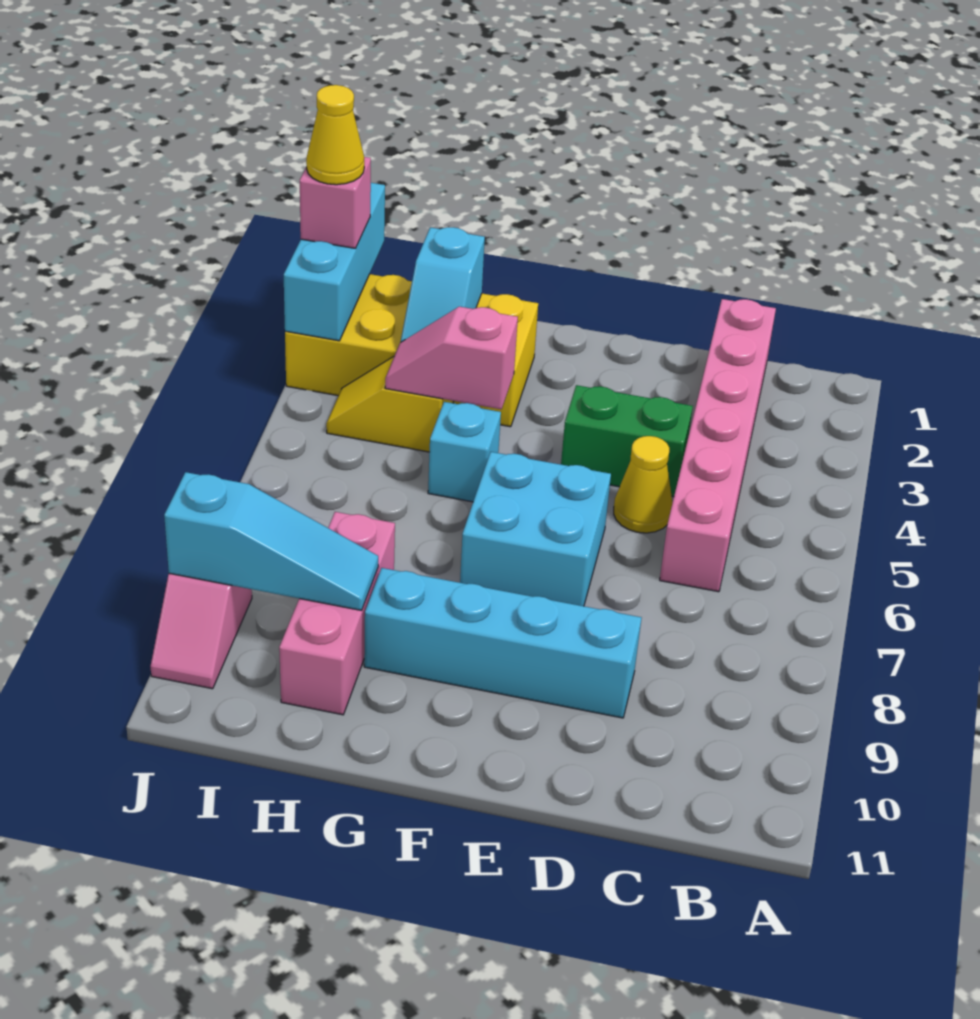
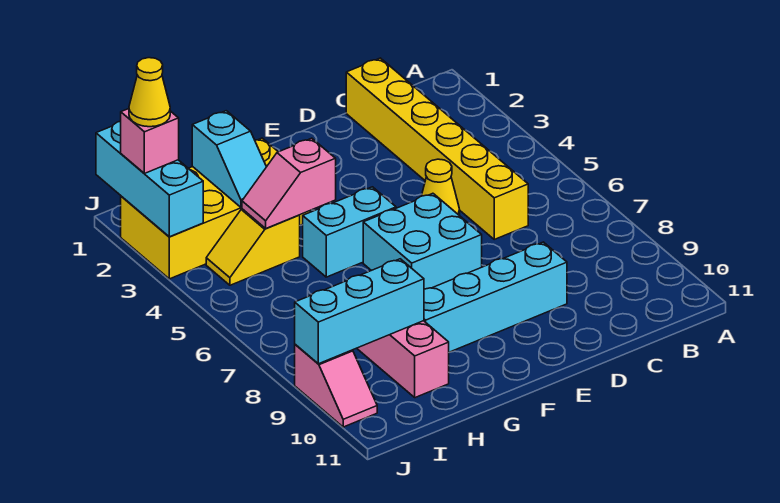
pink brick C1:C6 level 1 -> yellow brick C1:C6 level 1
green brick D4:E4 level 1 -> none
cyan brick G5 level 1 -> cyan brick F5:G5 level 1
cyan slope H9:J9 level 2 top J -> cyan brick H9:J9 level 2

